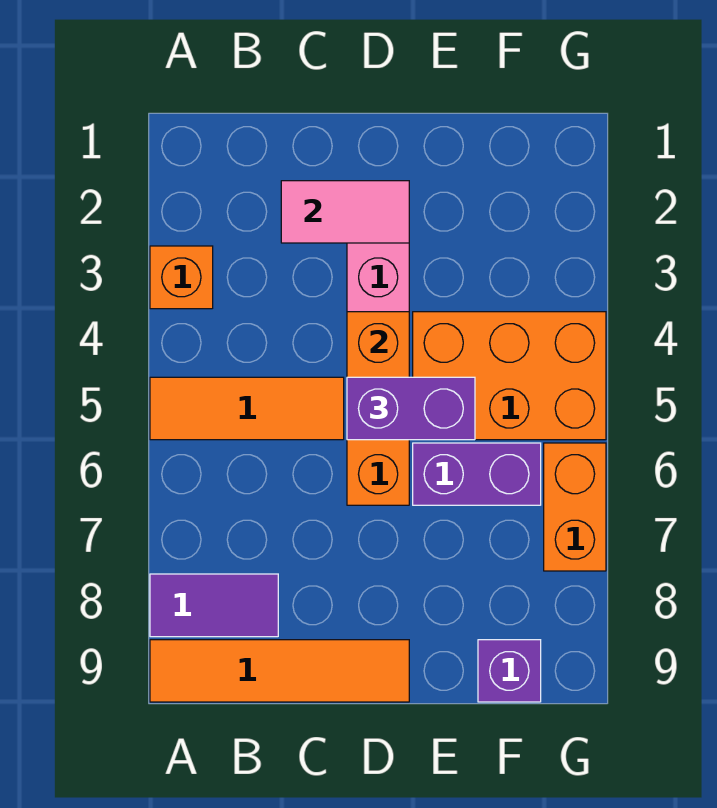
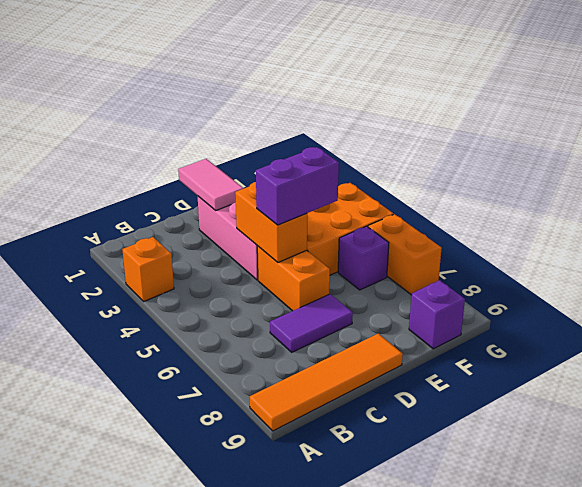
orange tile A5:C5 level 1 -> none
purple tile A8:B8 level 1 -> purple tile C7:D7 level 1
pink tile C2:D2 level 2 -> pink tile D1:D2 level 2
purple brick E6:F6 level 1 -> purple brick F6 level 1

